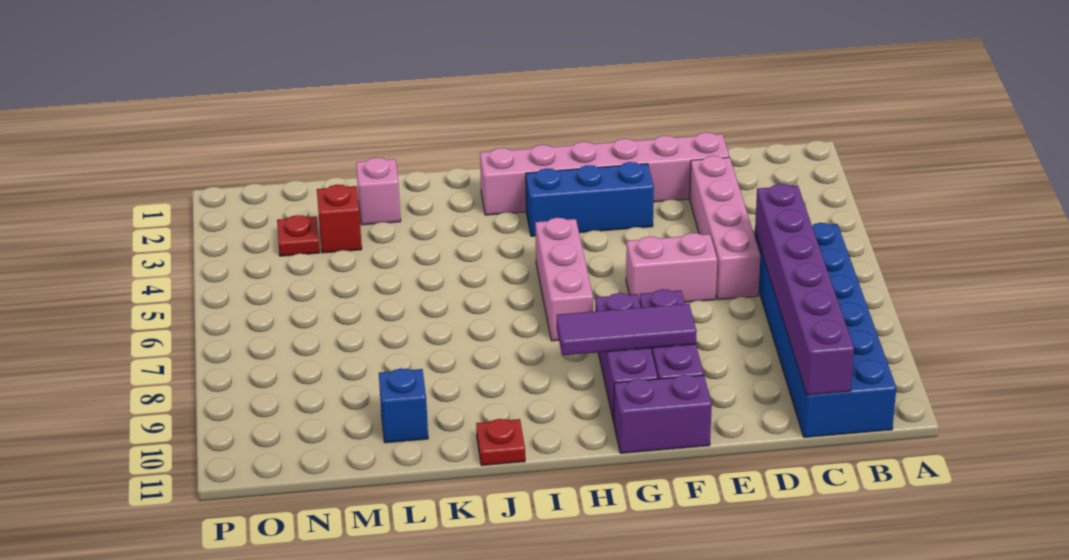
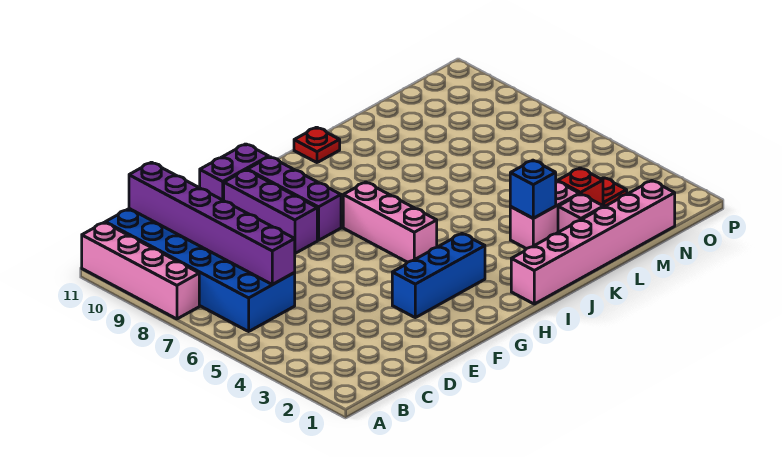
pink brick D2:I2 level 1 -> pink brick I1:N1 level 1
pink brick D3:D6 level 1 -> pink brick A8:A11 level 1
pink brick E6:F6 level 1 -> pink brick K3:L3 level 1
purple tile F9:H9 level 2 -> none
blue brick L10 level 1 -> blue brick K3 level 2

